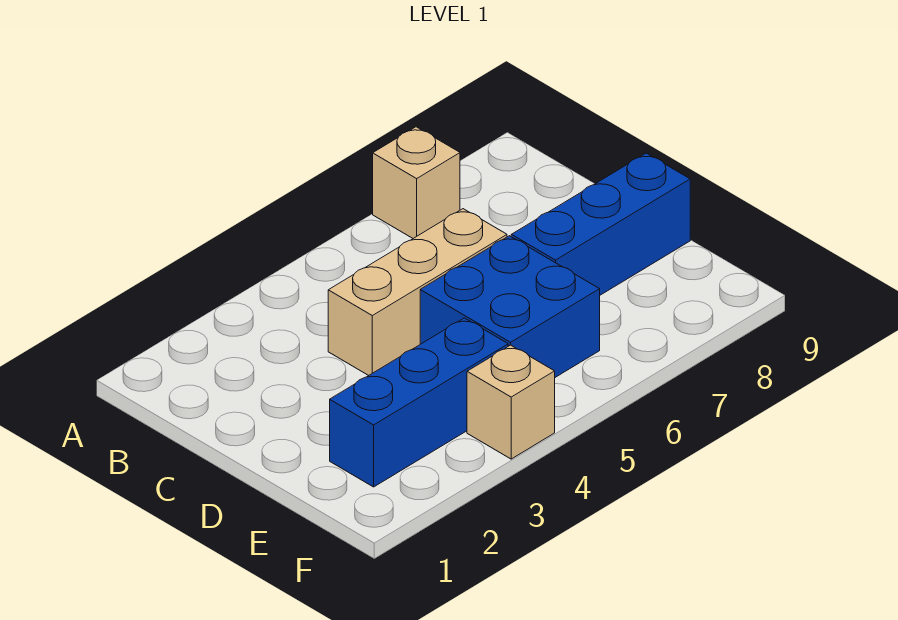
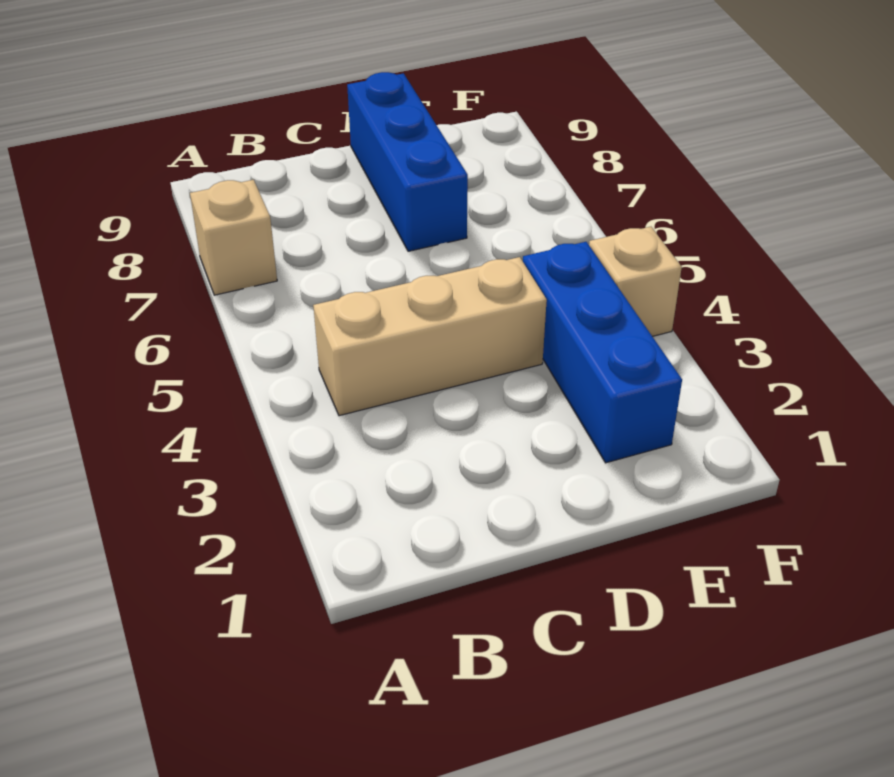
tan brick C4:C6 level 1 -> tan brick B4:D4 level 1
blue brick D5:E6 level 1 -> none

